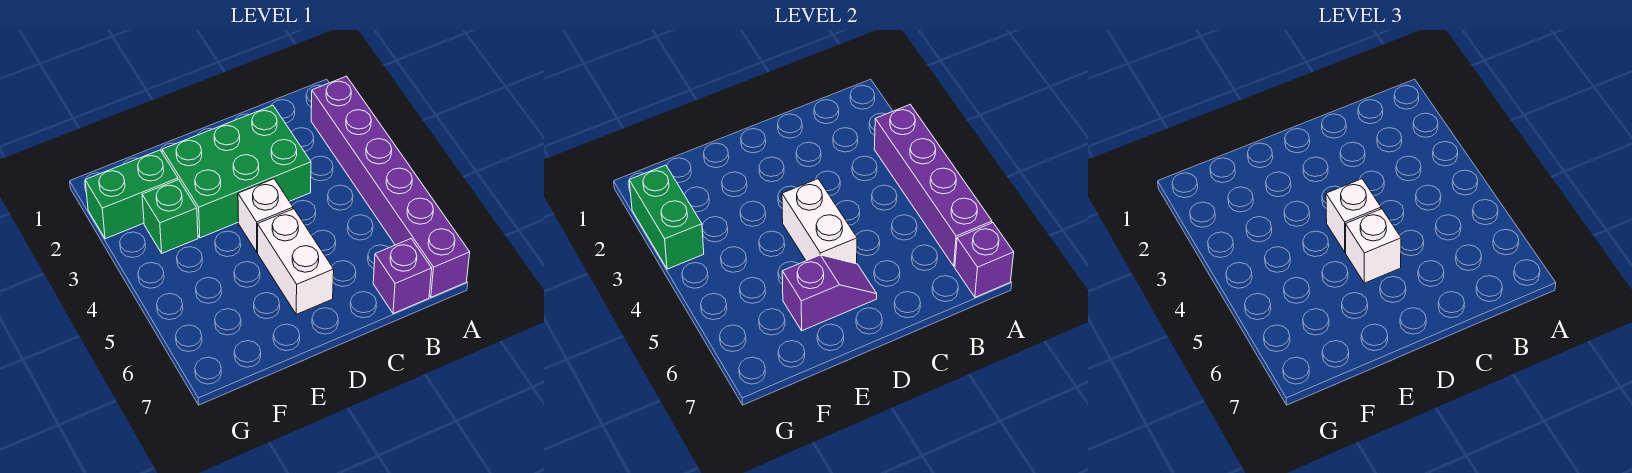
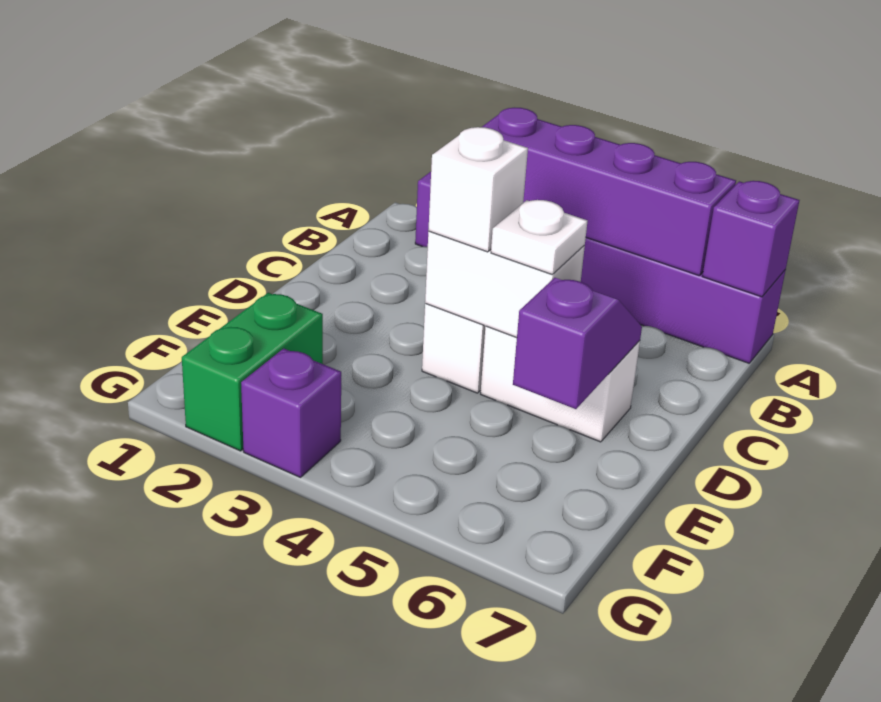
purple brick B7 level 1 -> purple brick G3 level 1
green brick C2:E3 level 1 -> none
white brick D5 level 3 -> white plate D5 level 3
green brick F3 level 1 -> none
green brick G2:G3 level 2 -> none

